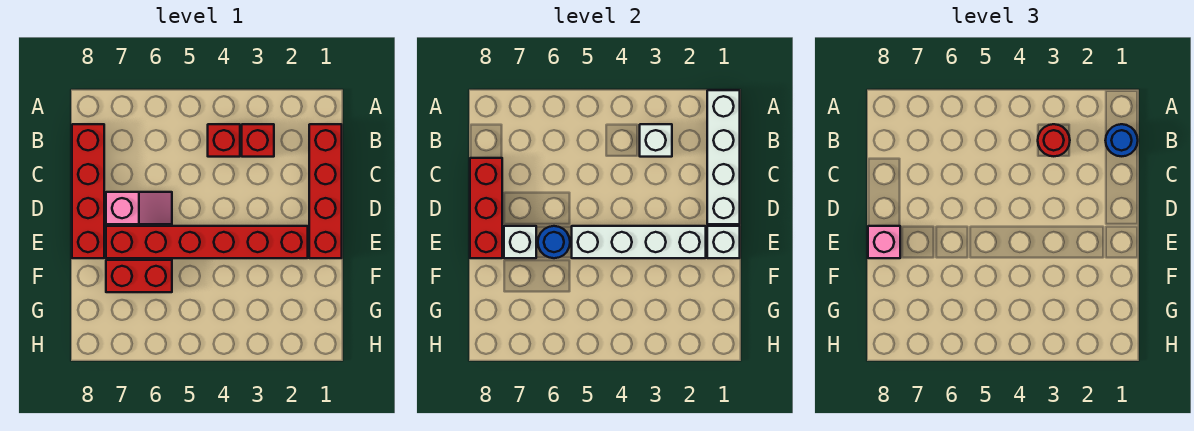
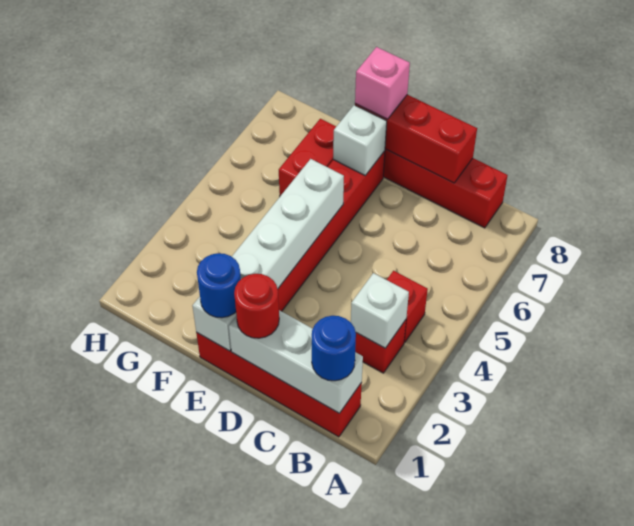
white brick A1:D1 level 2 -> white brick B1:D1 level 2
red round brick B3 level 3 -> red round brick D1 level 3
pink slope D6:D7 level 1 top 7 -> none
blue round brick E6 level 2 -> blue round brick E1 level 3

